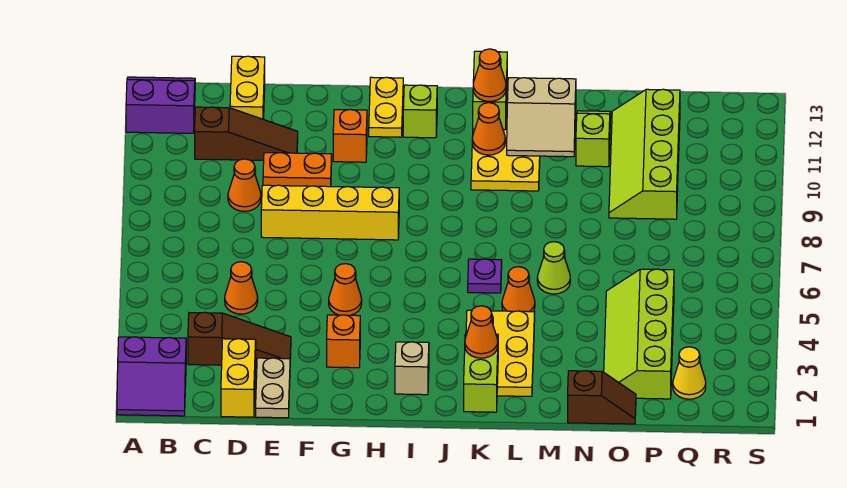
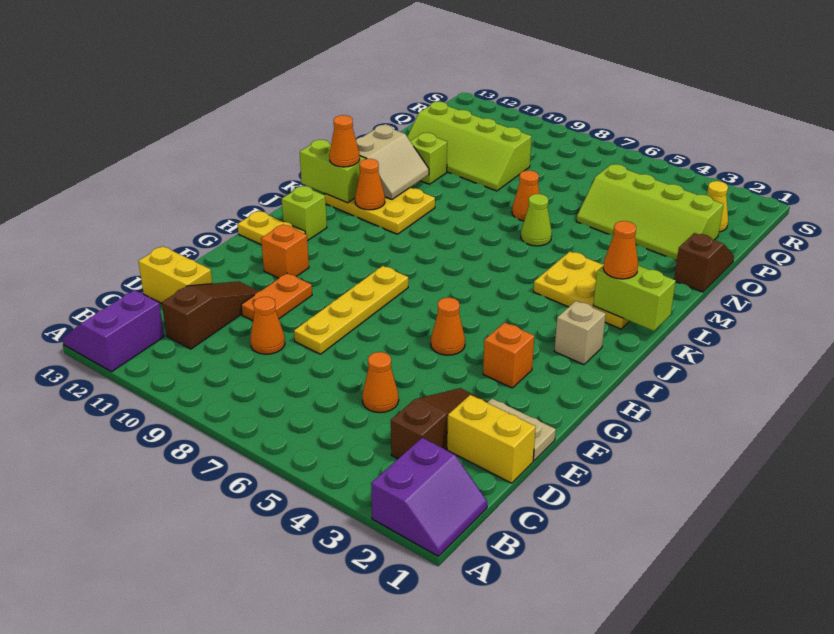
yellow brick E8:H8 level 1 -> yellow plate E8:H8 level 1
purple plate K6 level 1 -> none
orange cone L5 level 1 -> orange cone N7 level 1

